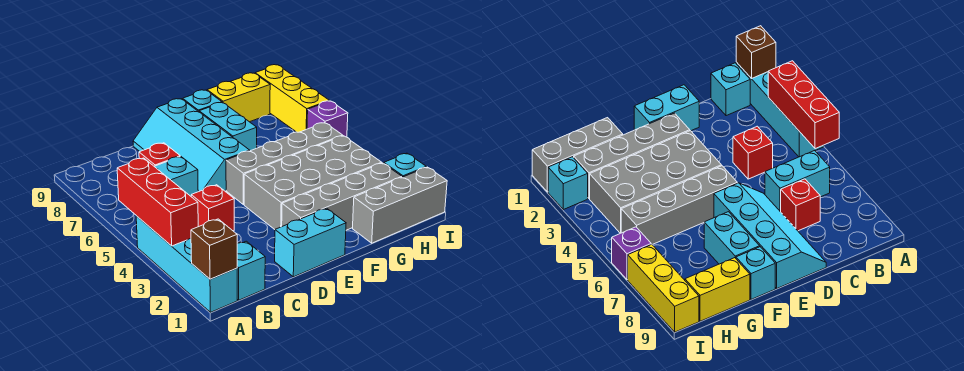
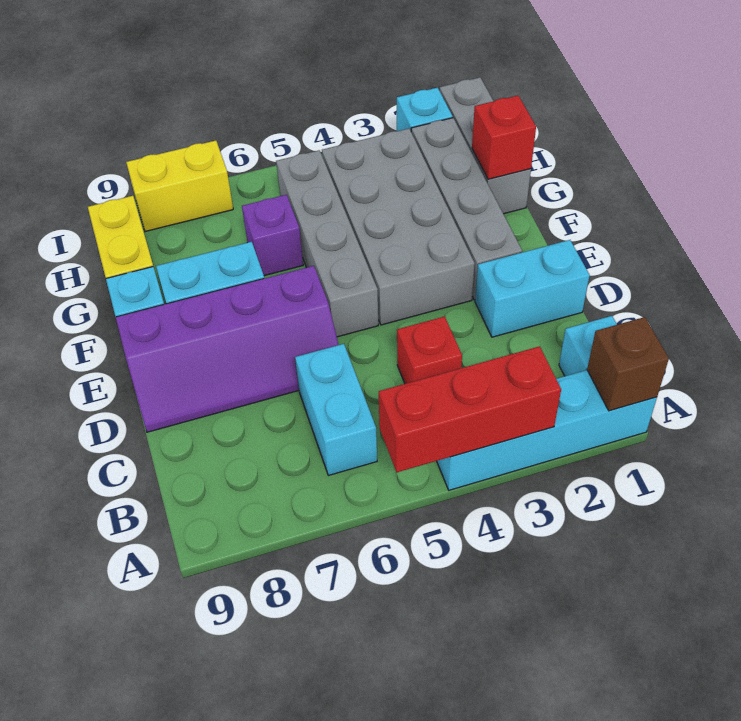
red brick C7 level 1 -> red brick G1 level 2
cyan brick D1:E1 level 1 -> cyan brick D1:D2 level 1
cyan slope D6:E9 level 1 top E -> purple slope D6:E9 level 1 top E
purple brick I6 level 1 -> purple brick G6 level 1
yellow brick I7:I9 level 1 -> yellow brick I7:I8 level 1

